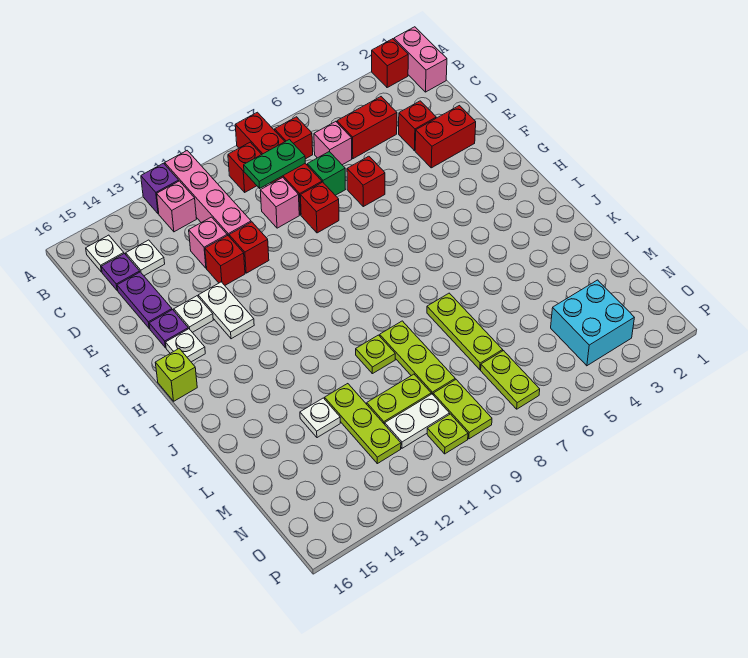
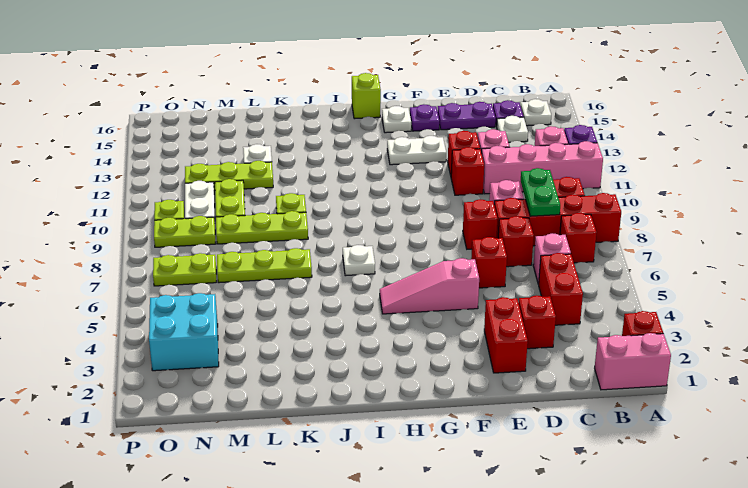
green brick D7 level 1 -> red brick D7 level 1
none -> pink slope F5:H5 level 1 top F
white plate F14 level 1 -> white plate I7 level 1

